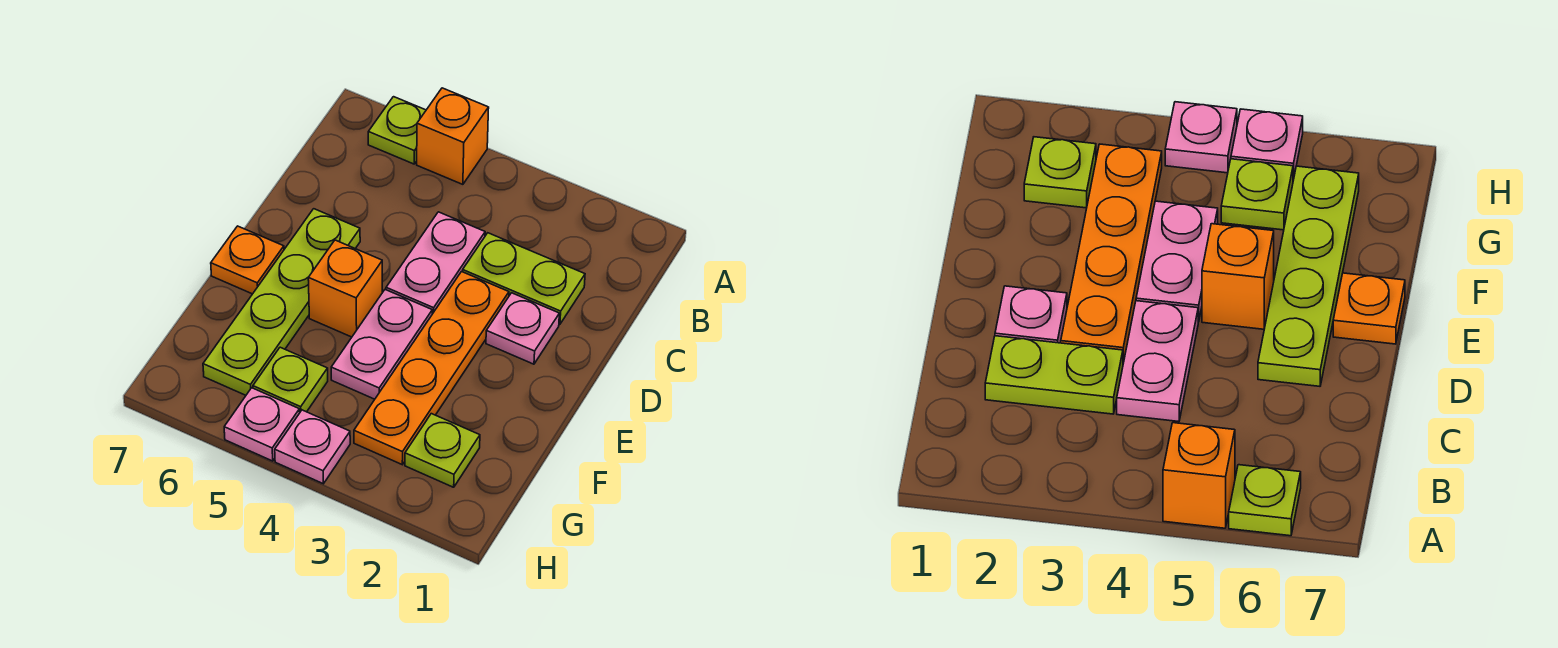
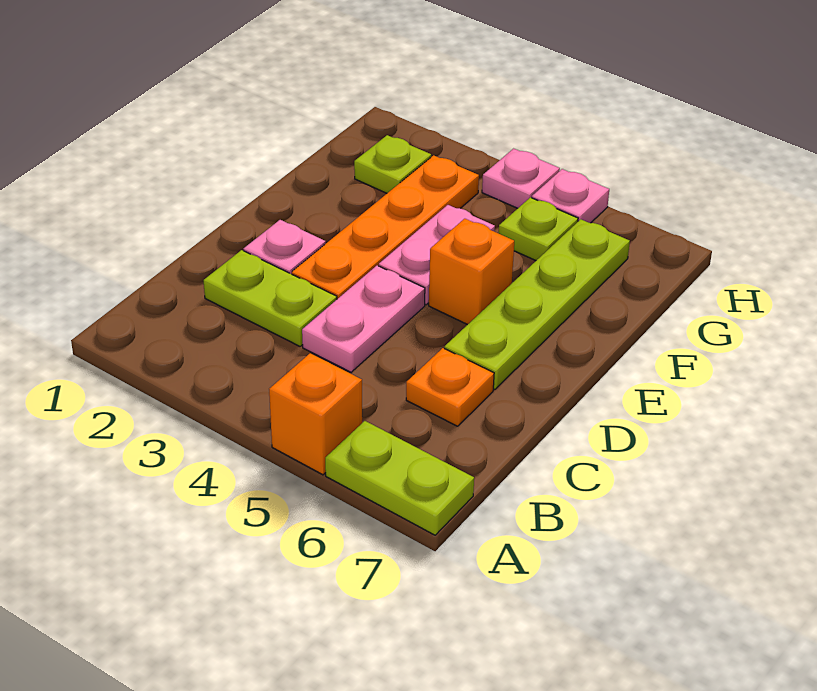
lime plate A6 level 1 -> lime plate A6:A7 level 1
orange plate E7 level 1 -> orange plate C6 level 1

